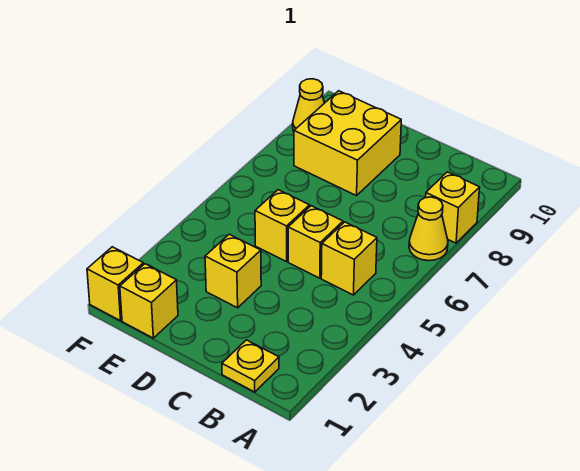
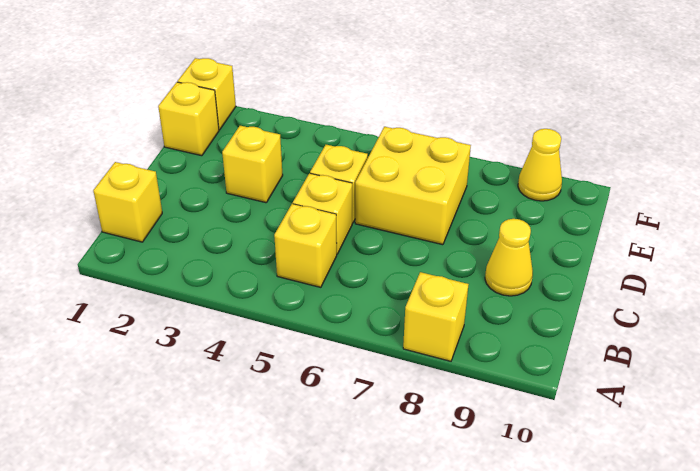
yellow cone A7 level 1 -> yellow cone C9 level 1
yellow plate B1 level 1 -> yellow brick B1 level 1
yellow brick D8:E9 level 1 -> yellow brick D6:E7 level 1

